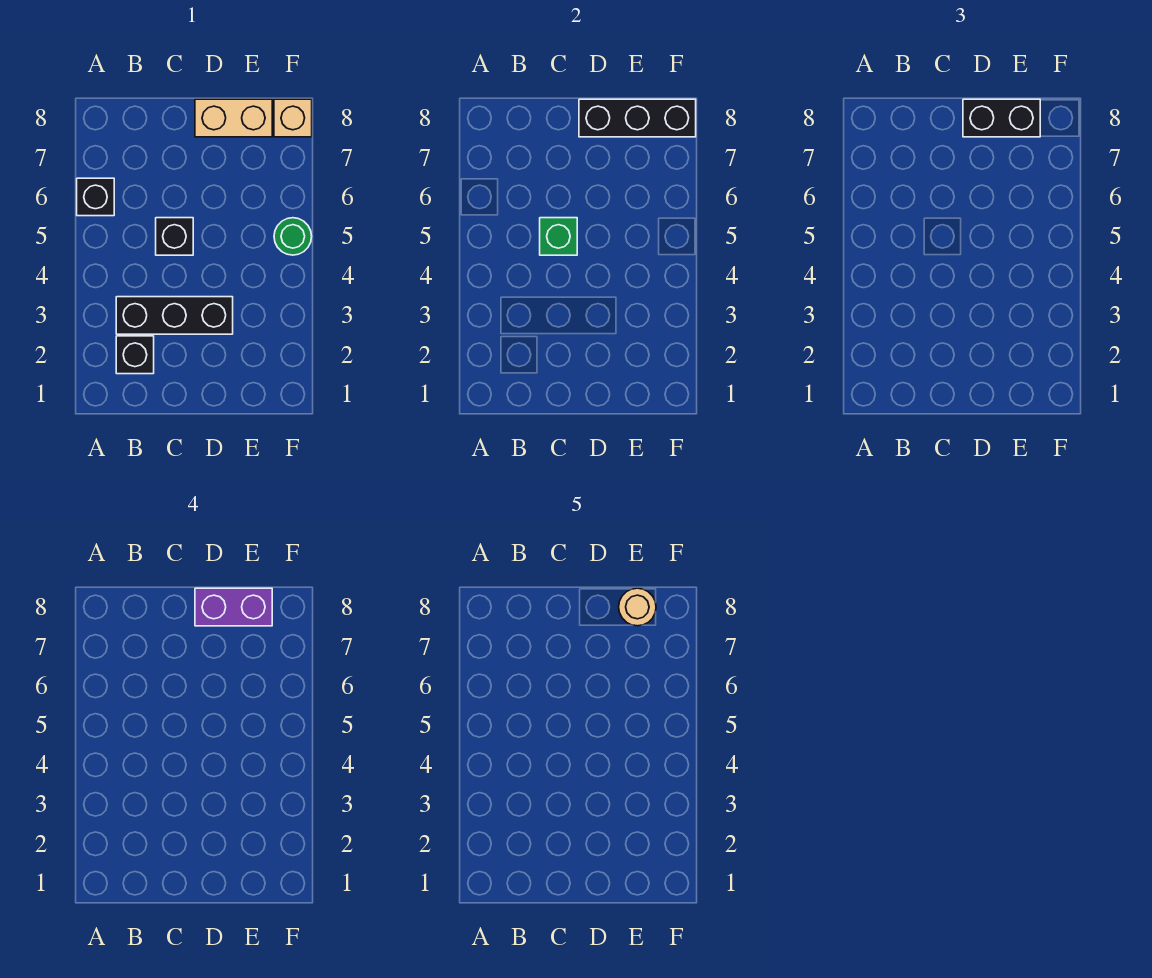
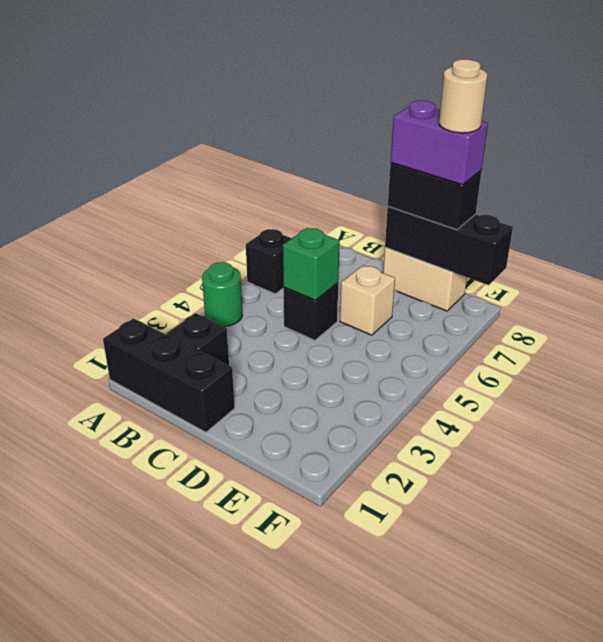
black brick B3:D3 level 1 -> black brick A1:C1 level 1
green round brick F5 level 1 -> green round brick A4 level 1
tan brick F8 level 1 -> tan brick D6 level 1

